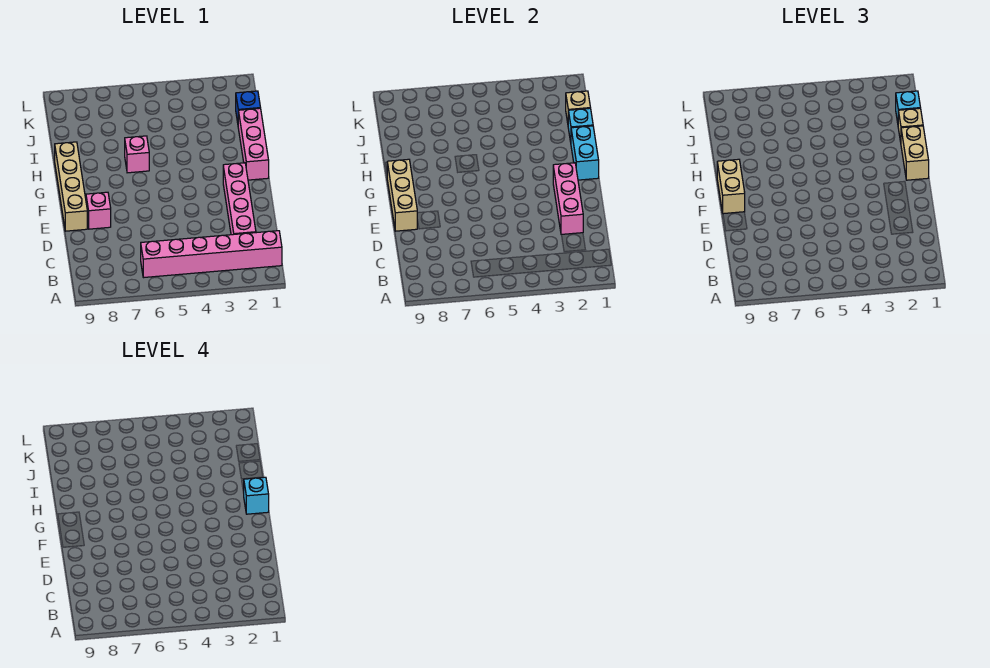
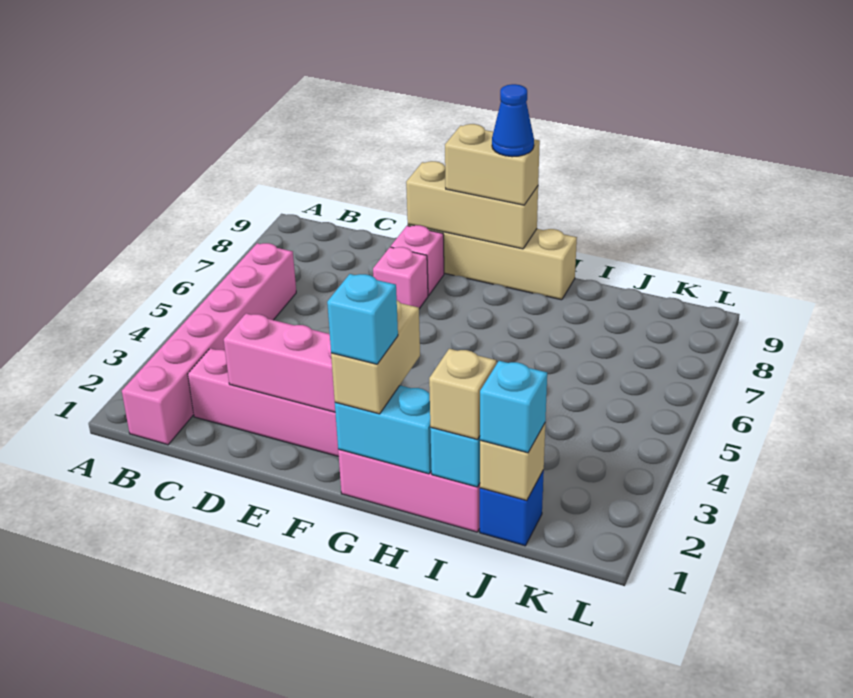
tan brick G1:H1 level 3 -> tan brick G1:G2 level 3
none -> blue cone G9 level 4
pink brick H6 level 1 -> pink brick E7 level 1

